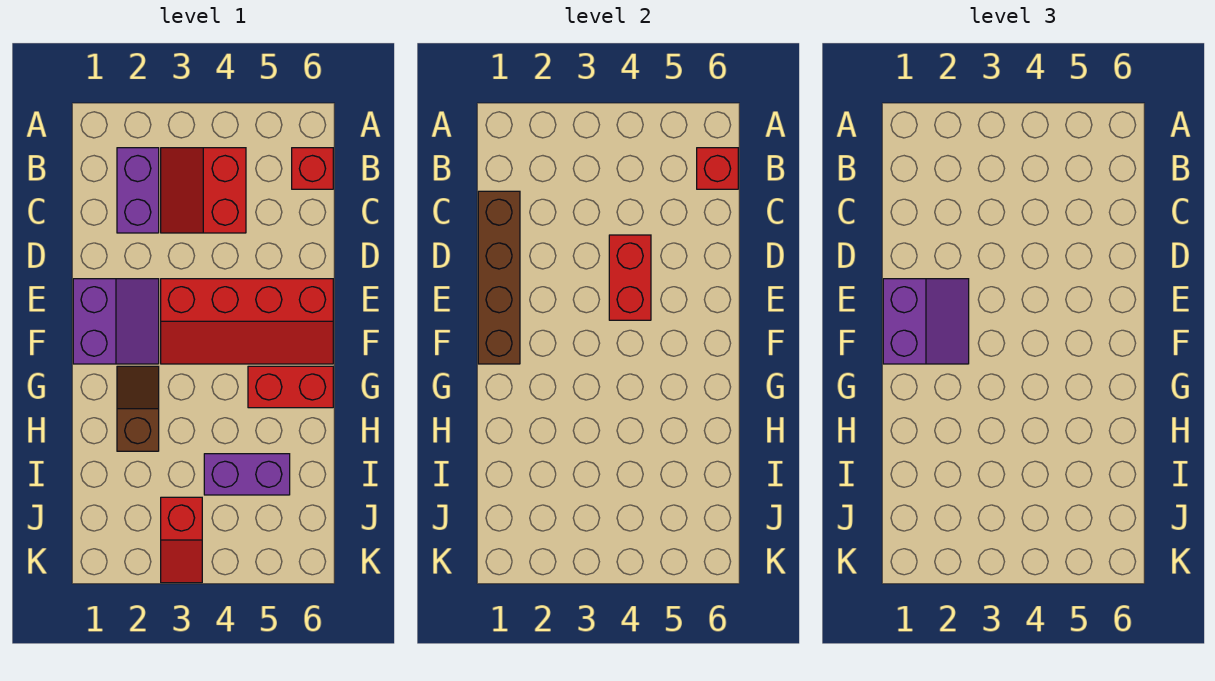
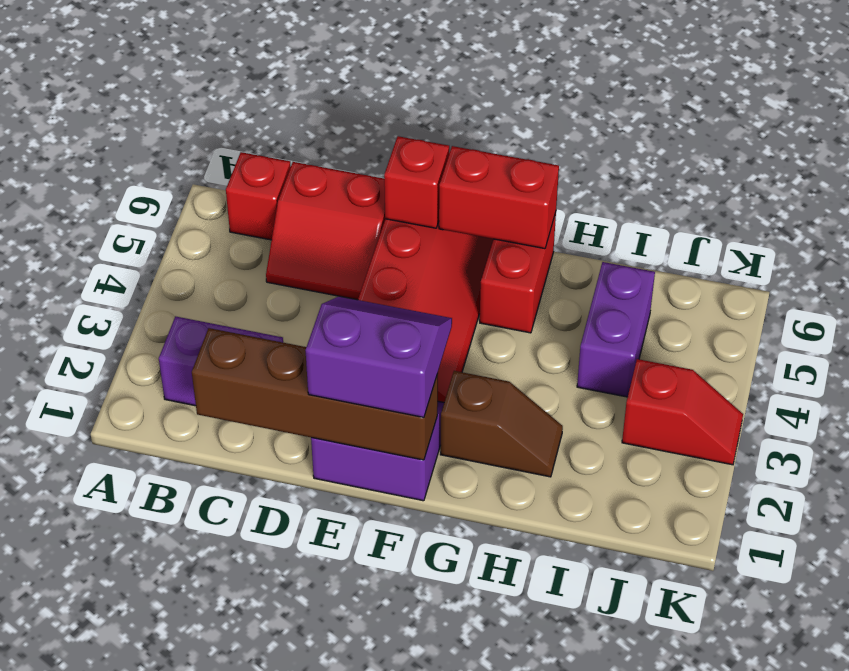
red slope B3:C4 level 1 top 4 -> red slope C5:D6 level 1 top 6
red brick B6 level 2 -> red brick E6 level 2
red brick D4:E4 level 2 -> red brick F6:G6 level 2
brown slope G2:H2 level 1 top H -> brown slope G2:H2 level 1 top G

